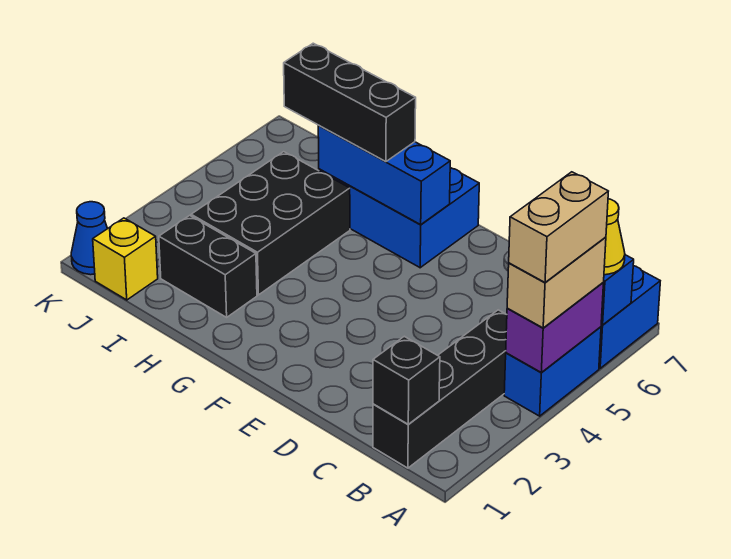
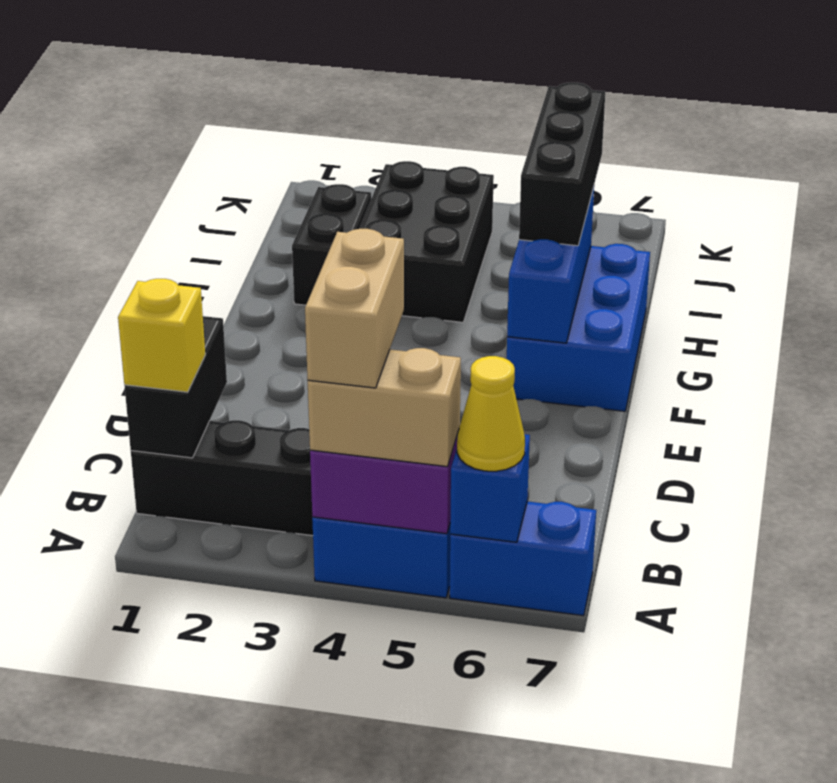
tan brick A4:A5 level 4 -> tan brick A4:B4 level 4
black brick B1 level 2 -> black brick B1:C1 level 2
black brick H3:I5 level 1 -> black brick H3:J4 level 1
yellow brick J1 level 1 -> yellow brick B1 level 3
blue cone K1 level 1 -> none

